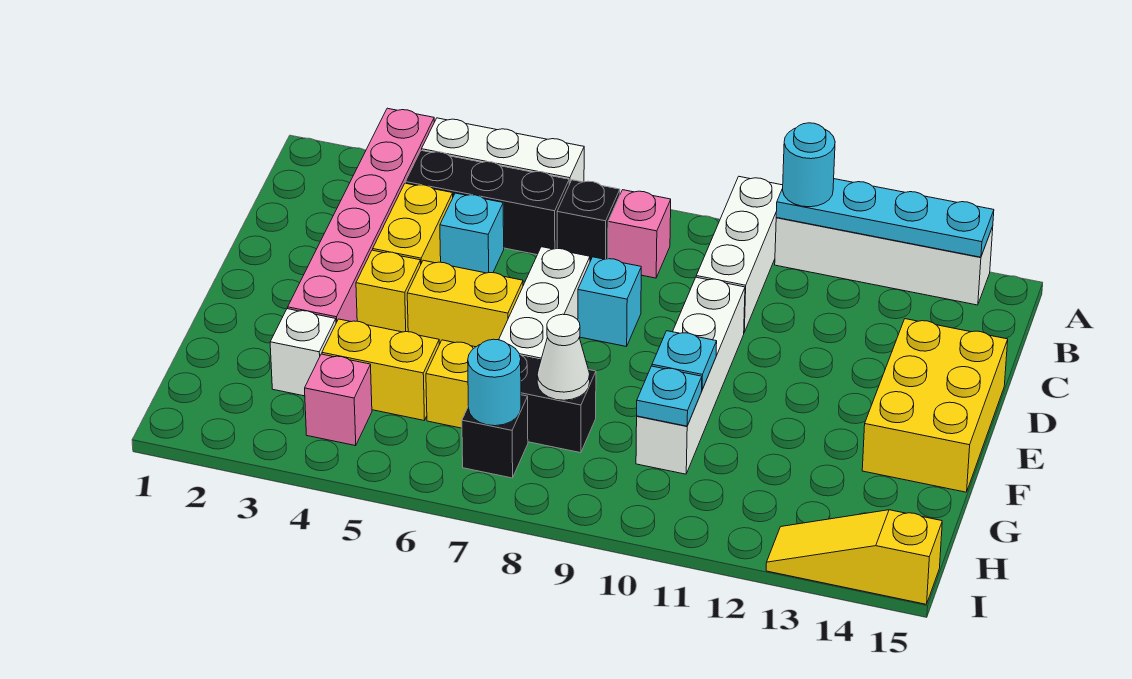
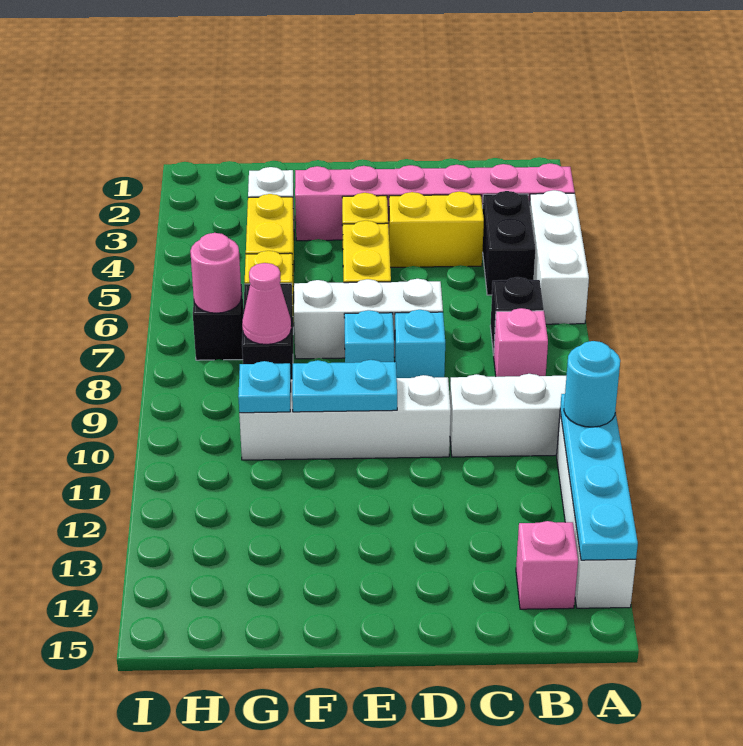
black brick B4:B6 level 1 -> black brick B4:B5 level 1
cyan brick C5 level 1 -> cyan brick E8 level 1
yellow brick D14:F15 level 1 -> none
cyan plate F10 level 2 -> cyan plate E10:F10 level 2
white cone G8 level 2 -> pink cone G8 level 2
pink brick H4 level 1 -> pink brick B14 level 1
cyan round brick H7 level 2 -> pink round brick H7 level 2
yellow slope I13:I15 level 1 top 15 -> none

